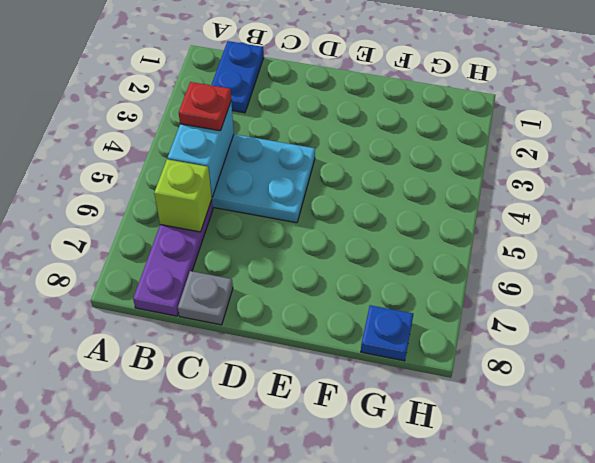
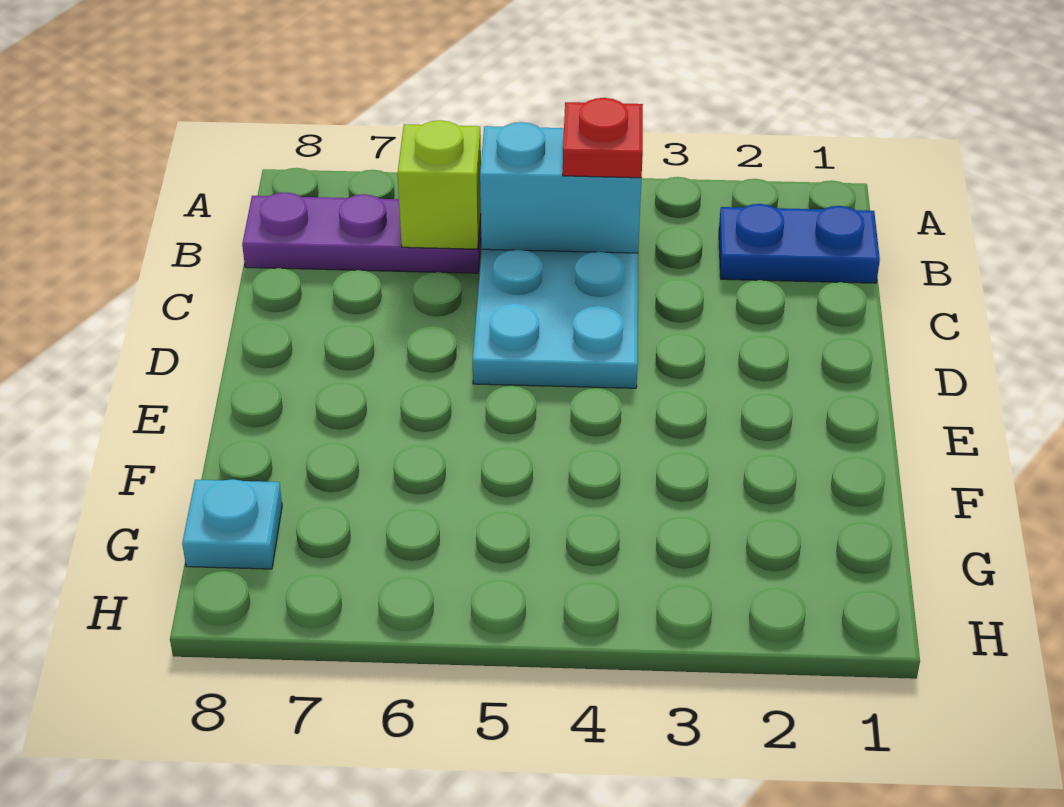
grey plate C8 level 1 -> none
blue plate G8 level 1 -> cyan plate G8 level 1

